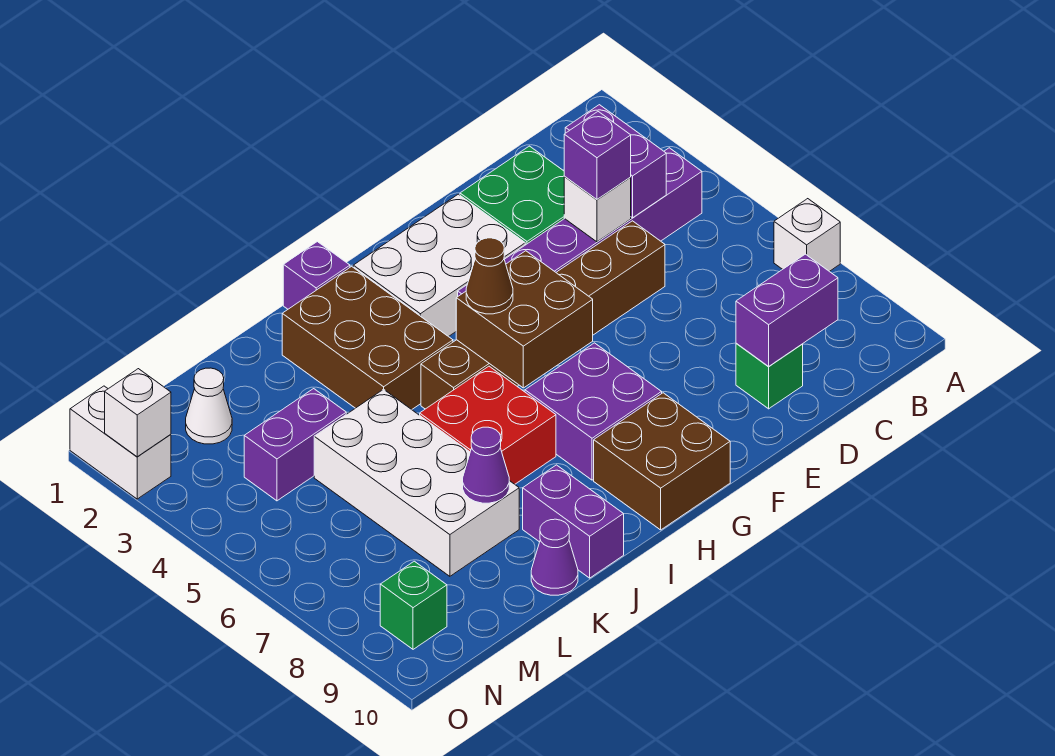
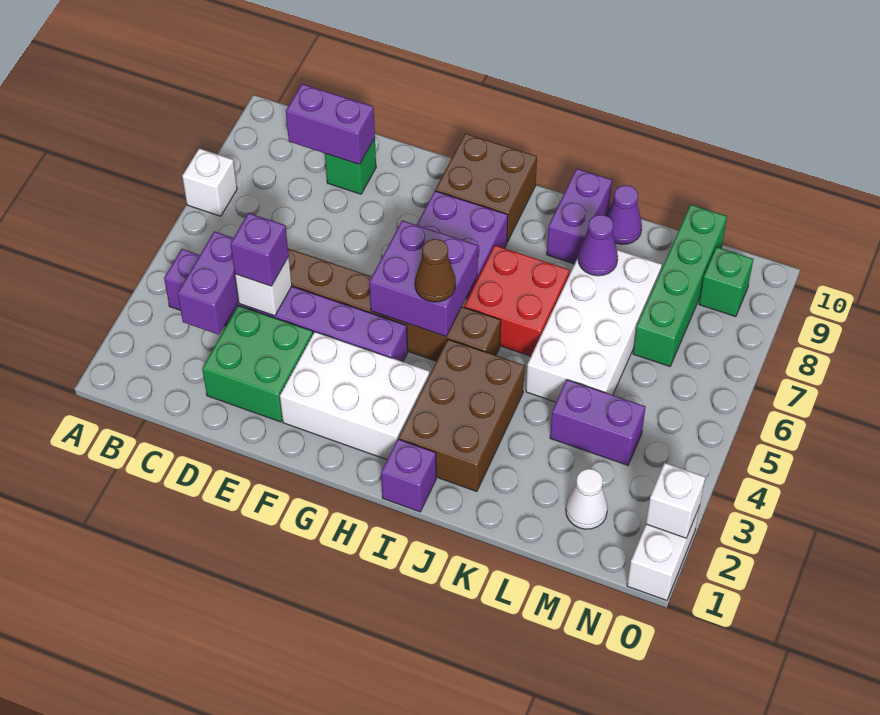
brown brick G5:H6 level 2 -> purple brick G5:H6 level 2
none -> green brick M7:M10 level 1

